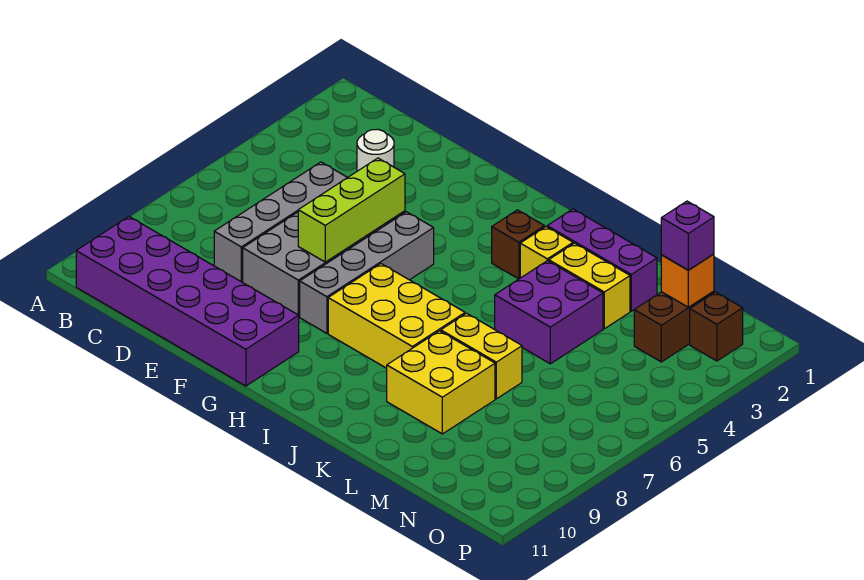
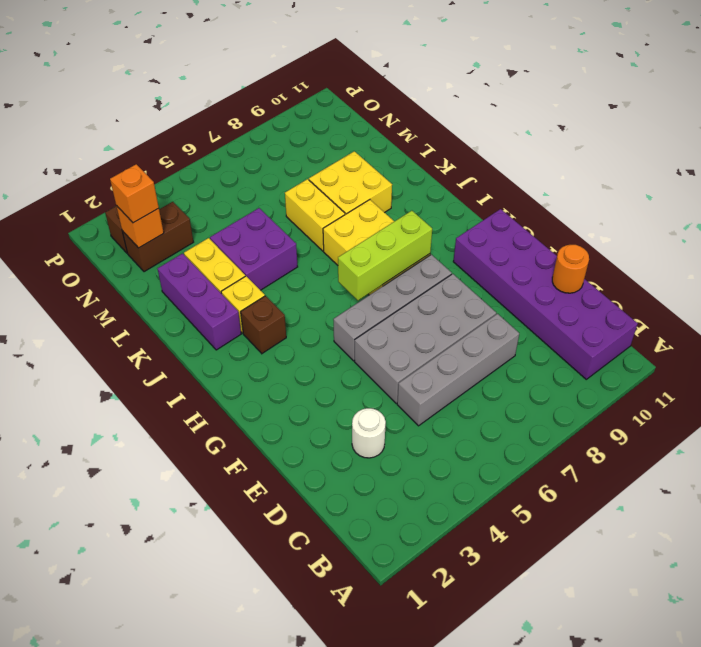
none -> orange round brick D11 level 2
lime brick F5:F7 level 2 -> lime brick H6:H8 level 2
purple brick N2 level 3 -> orange brick N2 level 3

